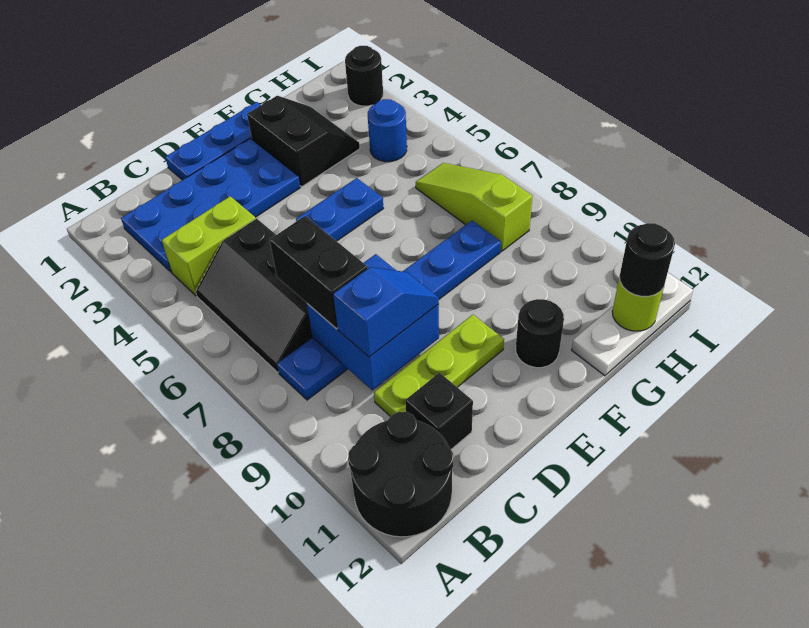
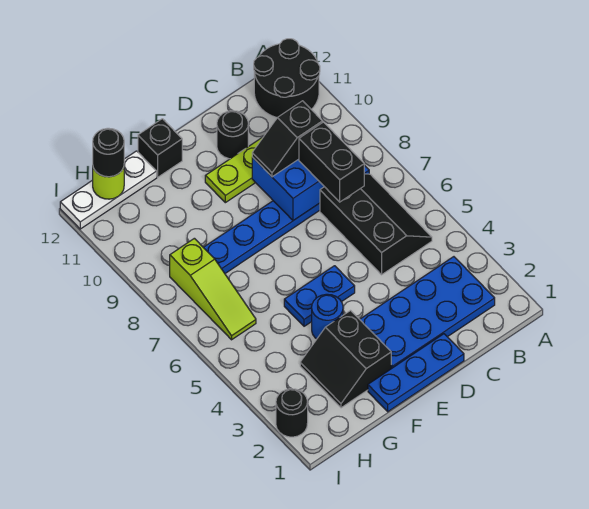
lime brick B4:C4 level 1 -> none
blue slope C9:D9 level 3 top C -> black slope C9:D9 level 3 top C
black brick C11 level 1 -> black brick F12 level 1
black round brick F11 level 1 -> black round brick D11 level 1
blue round brick H4 level 1 -> blue round brick F4 level 1

